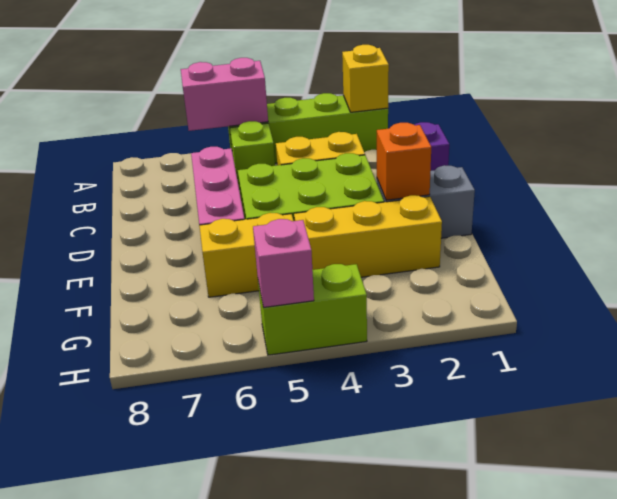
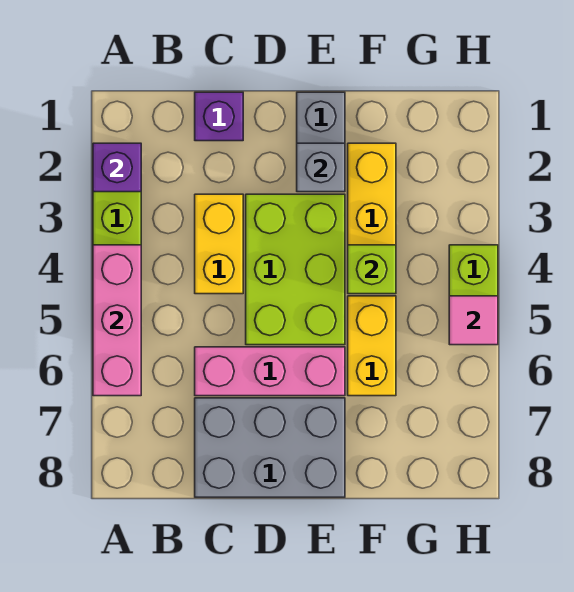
yellow brick A2 level 2 -> purple brick A2 level 2
pink brick A5:A6 level 2 -> pink brick A4:A6 level 2
lime brick B5 level 1 -> lime brick F4 level 2
none -> grey brick C7:E8 level 1
orange brick E2 level 2 -> grey brick E2 level 2
pink brick H5 level 2 -> pink tile H5 level 2

